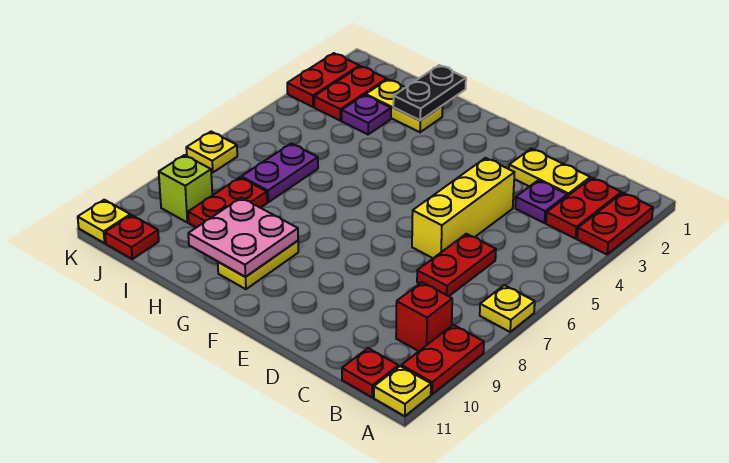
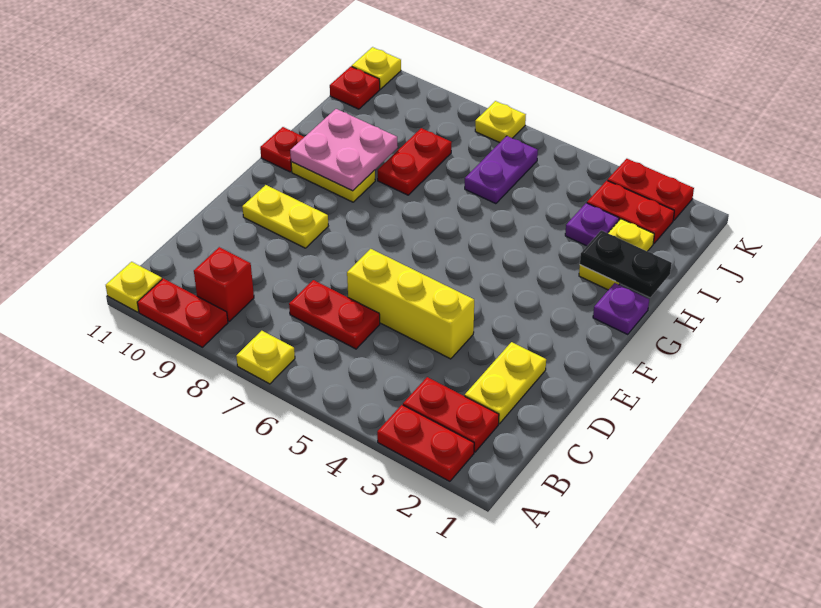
red plate B11 level 1 -> red plate G11 level 1
purple plate C3 level 1 -> purple plate G1 level 1
none -> yellow plate E9:E10 level 1
purple plate I6:I7 level 1 -> purple plate I6:J6 level 1
red plate I8:I9 level 1 -> red plate H8:I8 level 1
lime brick J9 level 1 -> none

